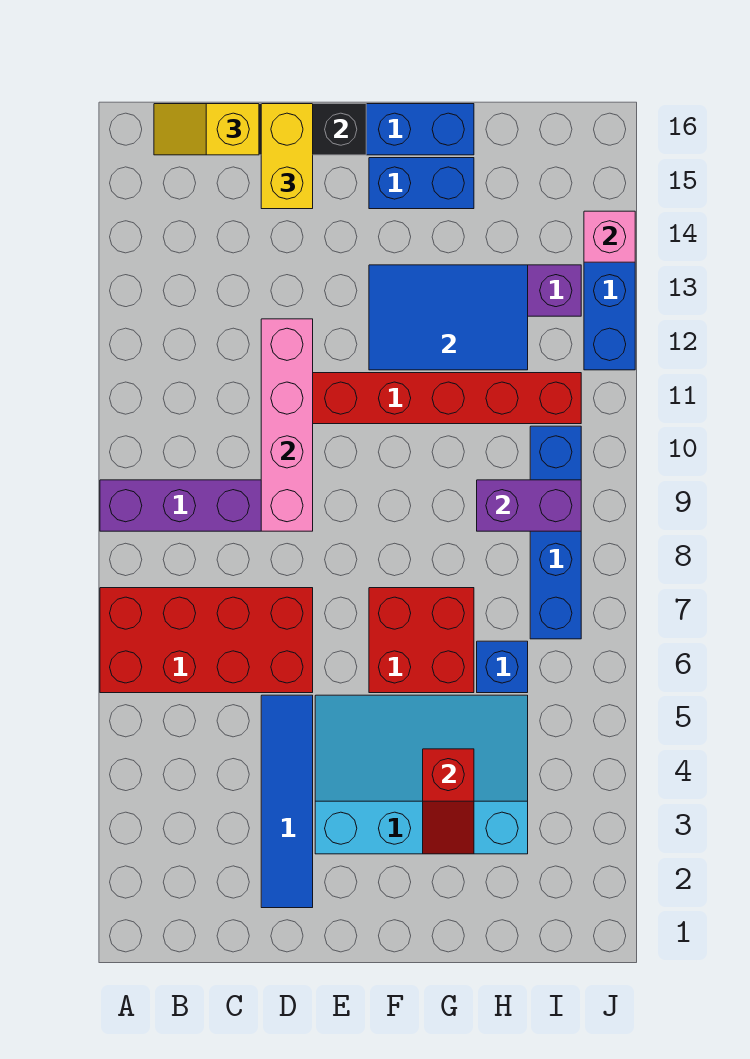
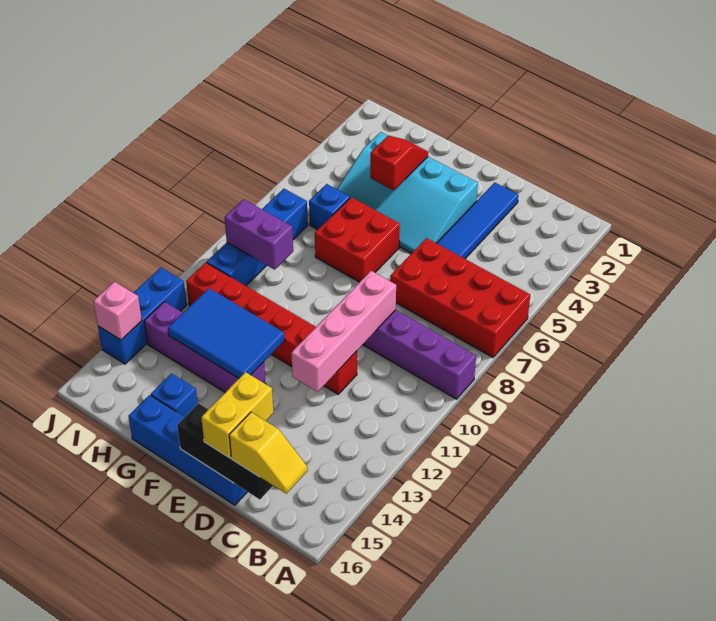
blue brick F15:G15 level 1 -> blue brick G15 level 1

